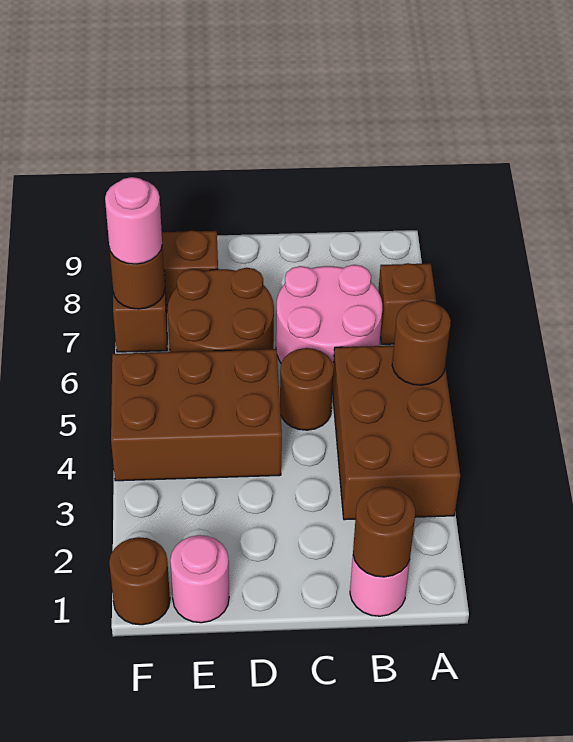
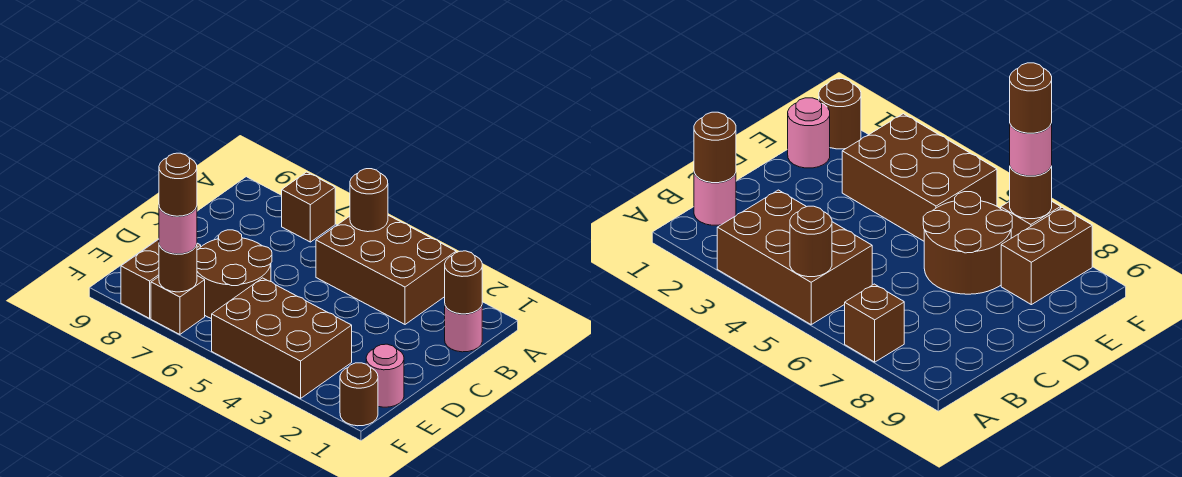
pink round brick B6:C7 level 1 -> none
brown round brick C5 level 1 -> brown round brick F7 level 4
brown brick D4:F5 level 1 -> brown brick E3:F5 level 1

